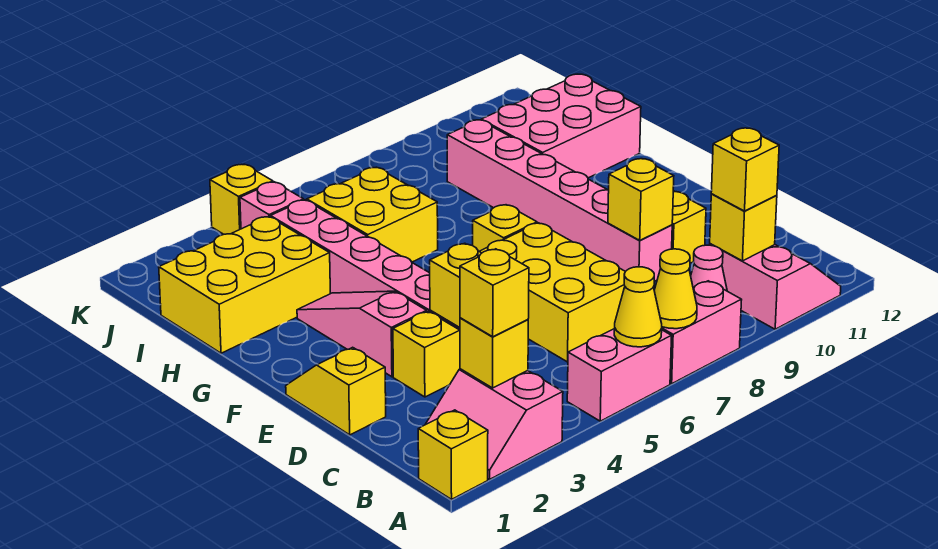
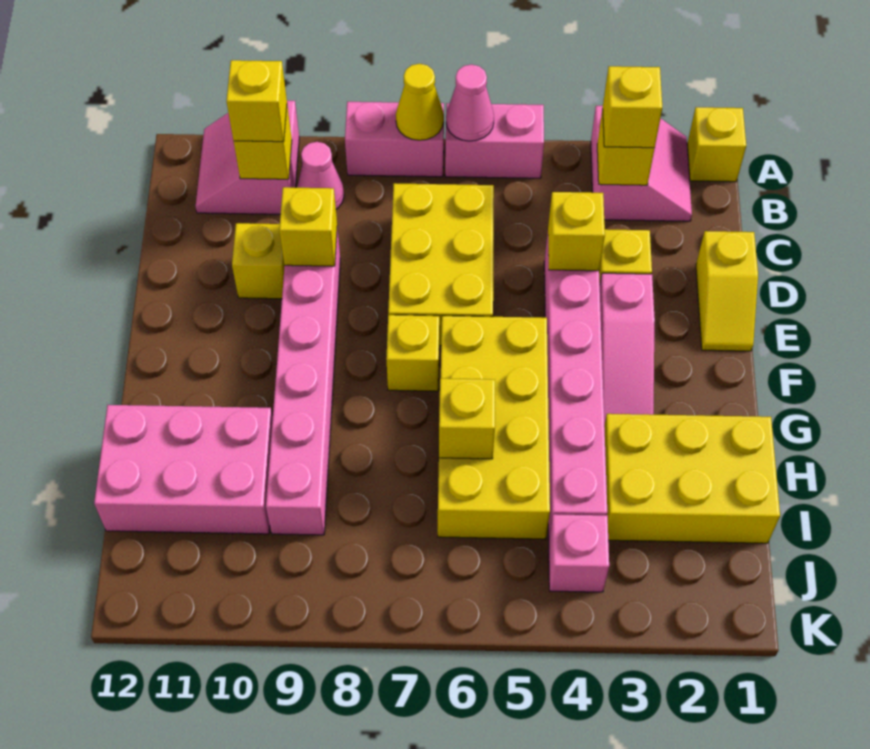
yellow cone A6 level 2 -> pink cone A6 level 2
yellow brick H5:I6 level 1 -> yellow brick F5:I6 level 1
yellow brick K4 level 1 -> yellow brick H6 level 2

